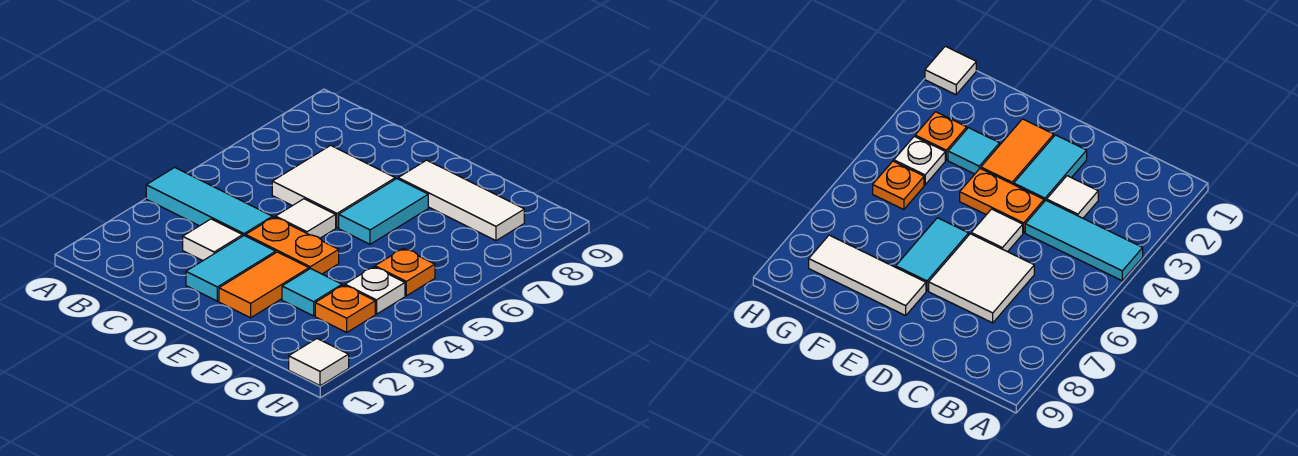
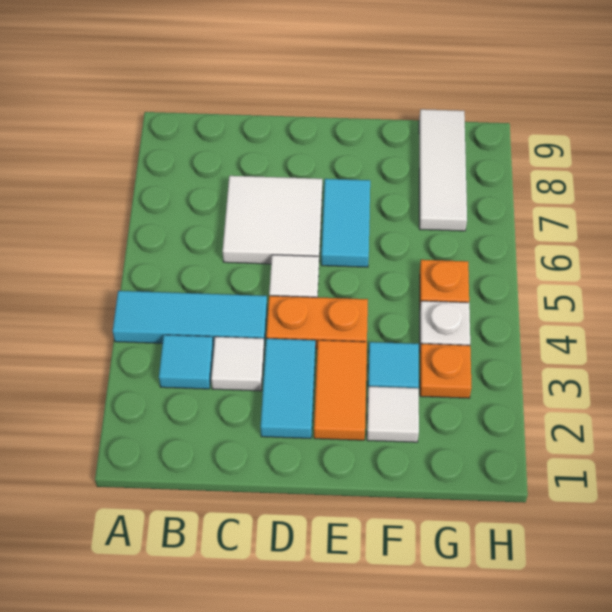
none -> cyan tile B3 level 1
white tile E8:G8 level 1 -> white tile G7:G9 level 1
white tile H1 level 1 -> white tile F2 level 1

